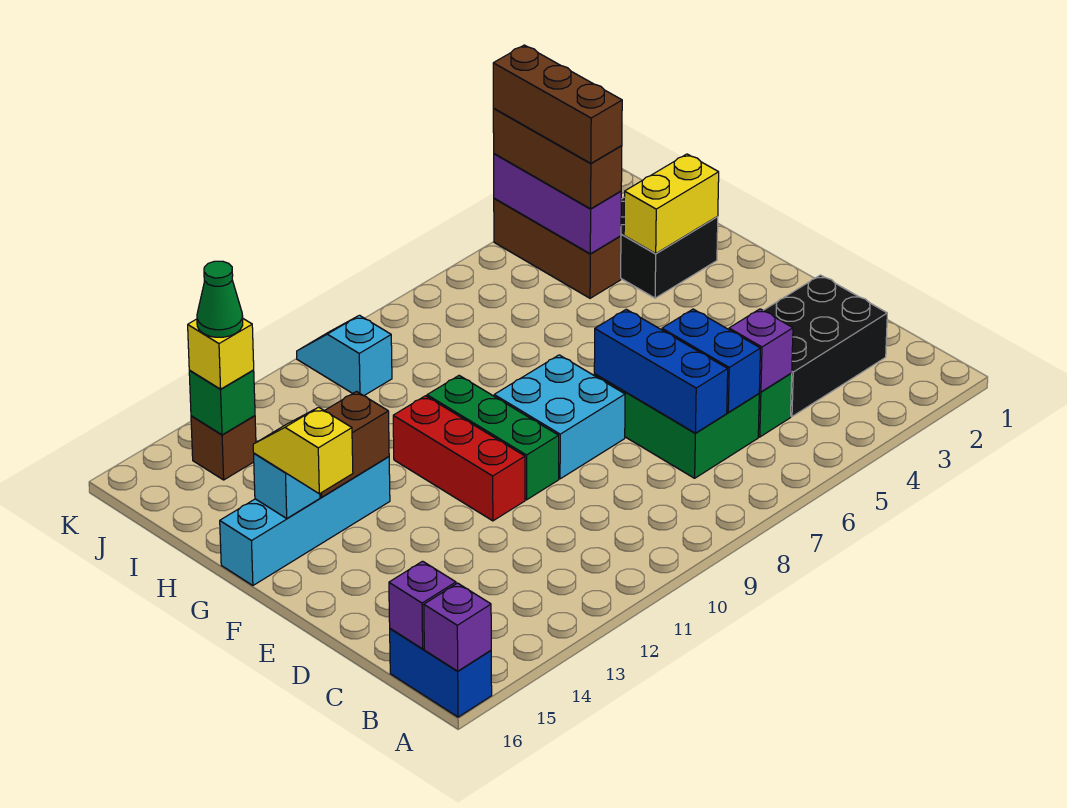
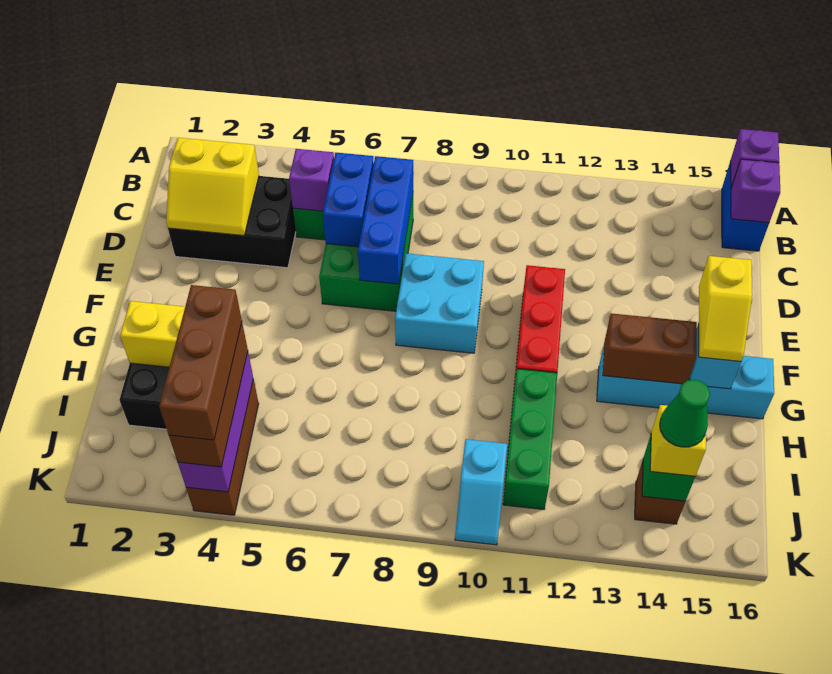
none -> yellow slope C2:D3 level 2 top C
green brick E10:G10 level 1 -> green brick H11:J11 level 1

